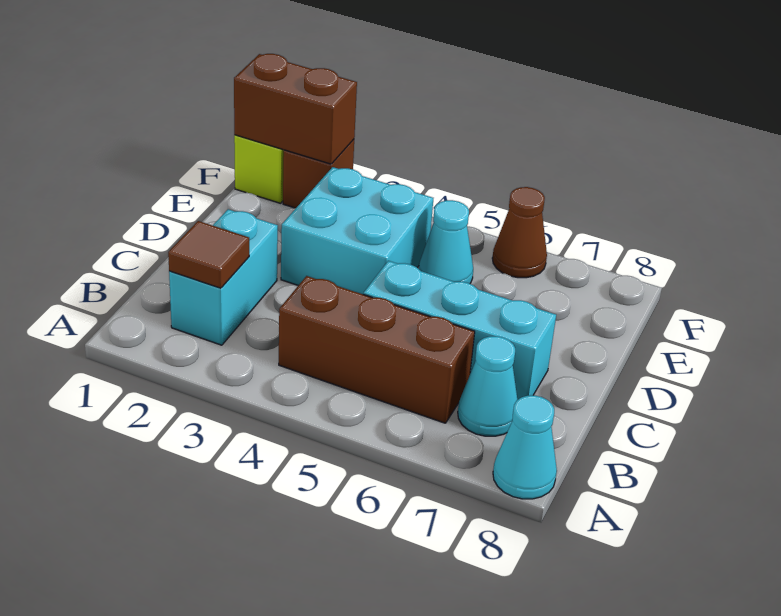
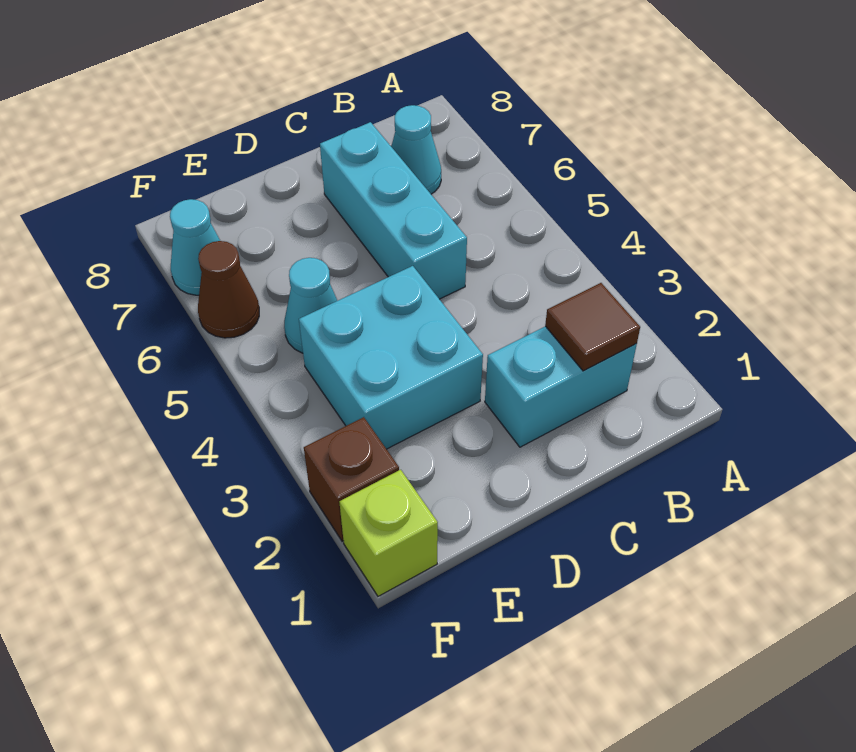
cyan cone A8 level 1 -> cyan cone F7 level 1
brown brick B4:B6 level 1 -> none
brown brick F1:F2 level 2 -> none

